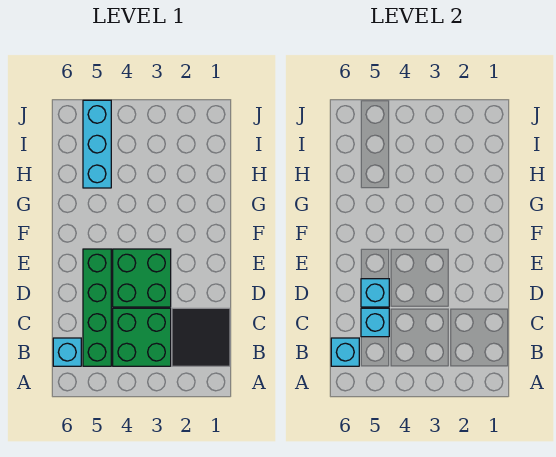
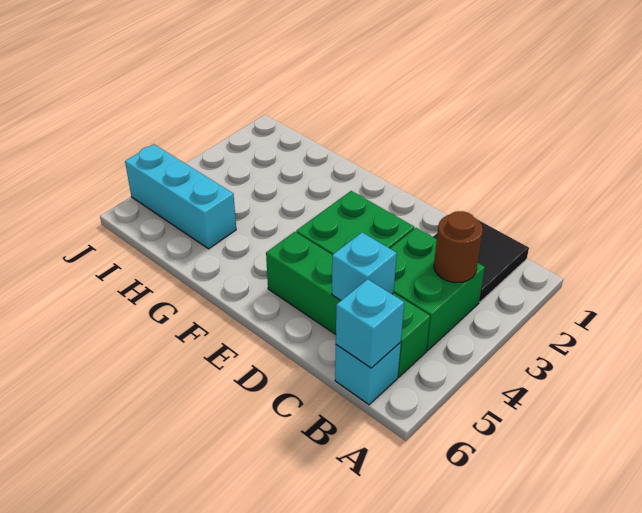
none -> brown round brick B3 level 2
cyan brick D5 level 2 -> none

